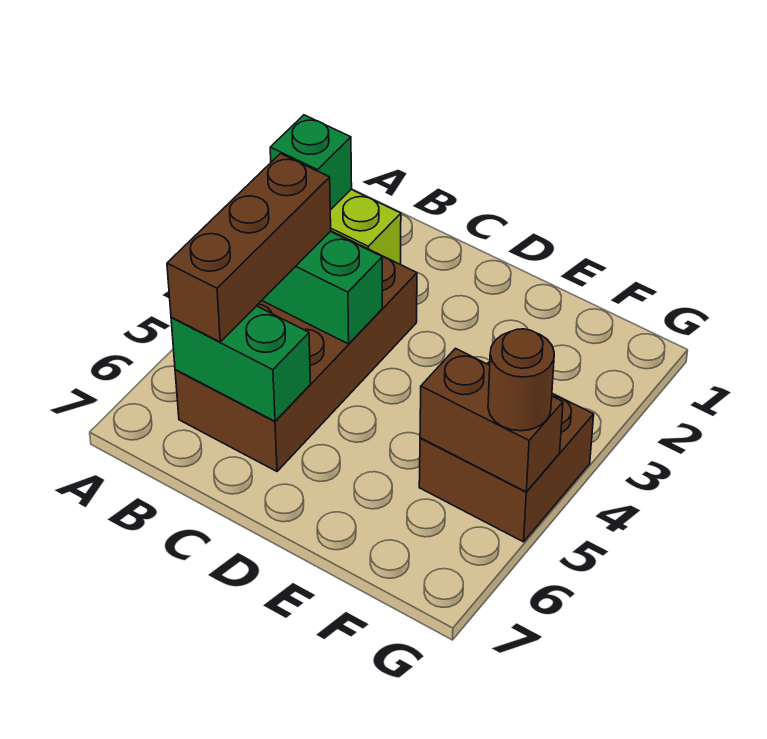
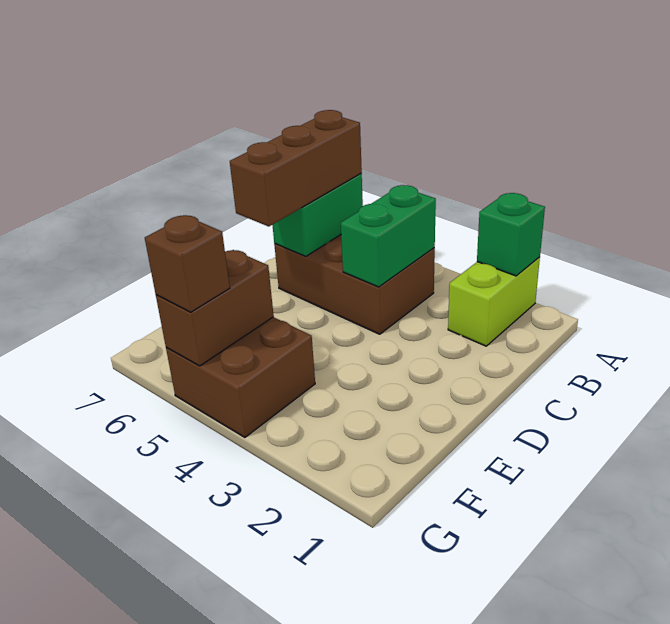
brown brick B3:C6 level 1 -> brown brick B4:C6 level 1
brown brick B4:B6 level 3 -> brown brick B6:D6 level 3
brown round brick G5 level 3 -> brown brick G5 level 3

